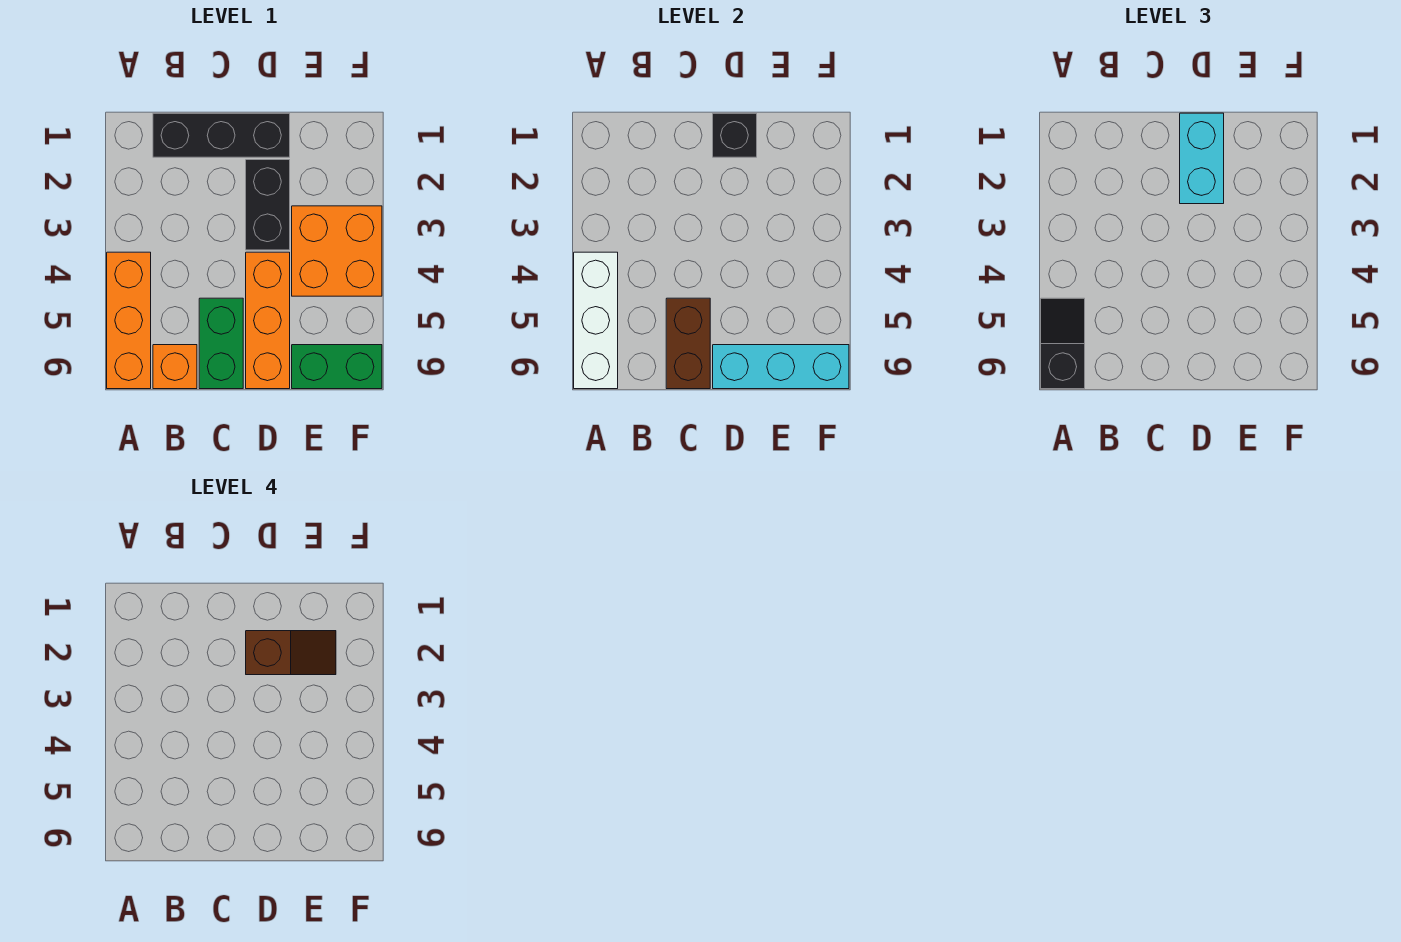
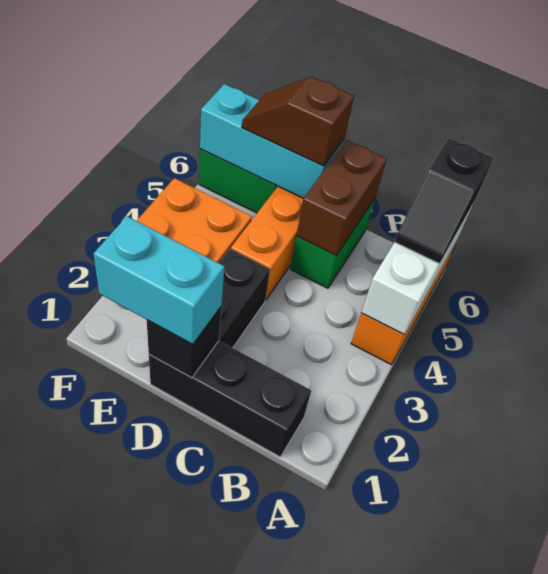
orange brick B6 level 1 -> none
cyan brick D1:D2 level 3 -> cyan brick D1:E1 level 3
brown slope D2:E2 level 4 top D -> brown slope D6:E6 level 3 top D

